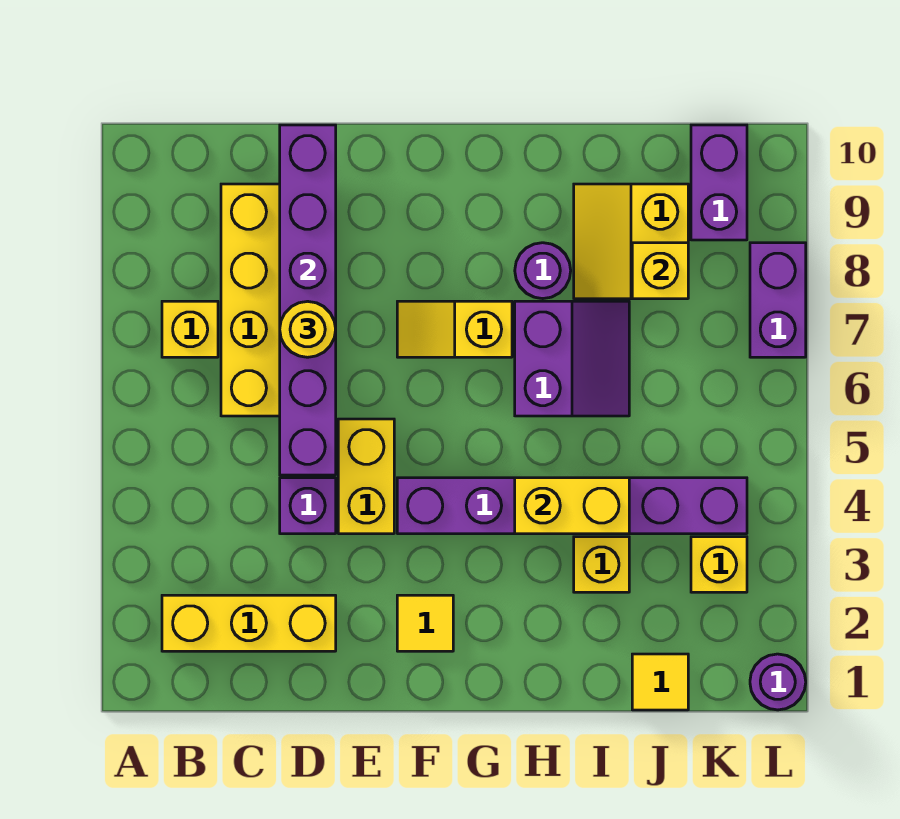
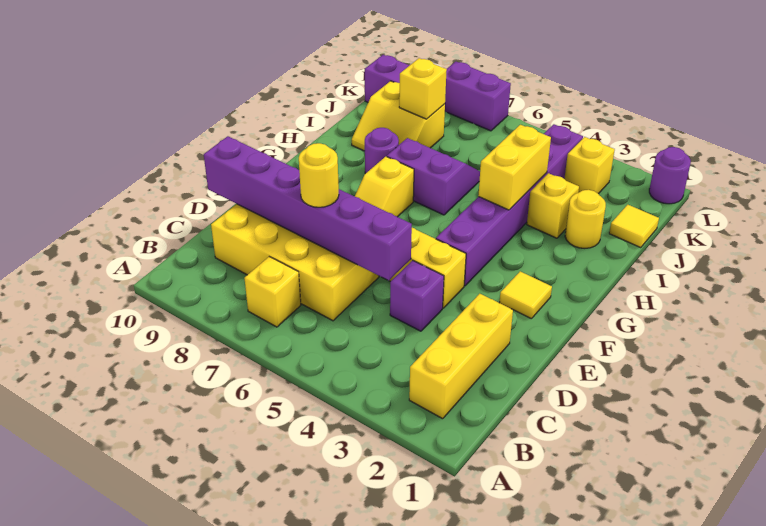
none -> yellow round brick I2 level 1

